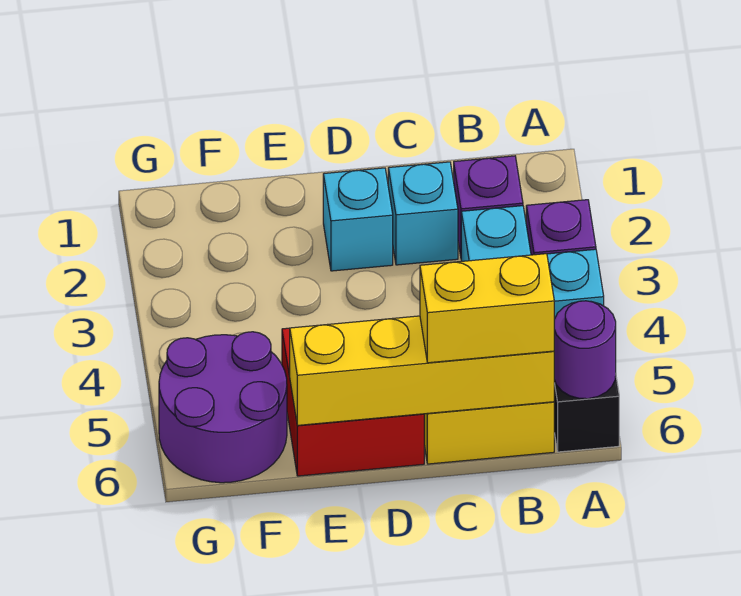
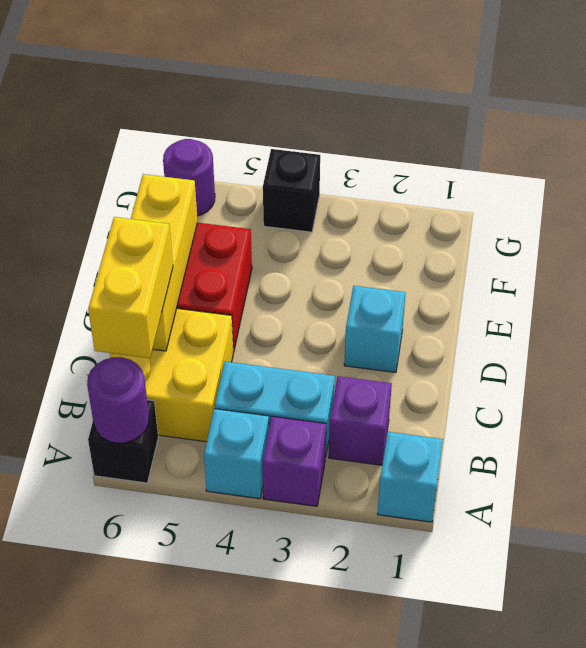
yellow brick B6:E6 level 2 -> yellow brick C6:E6 level 2
cyan brick C2 level 1 -> cyan brick A1 level 1
purple round brick F5:G6 level 1 -> purple round brick G6 level 1
none -> black brick G4 level 1

